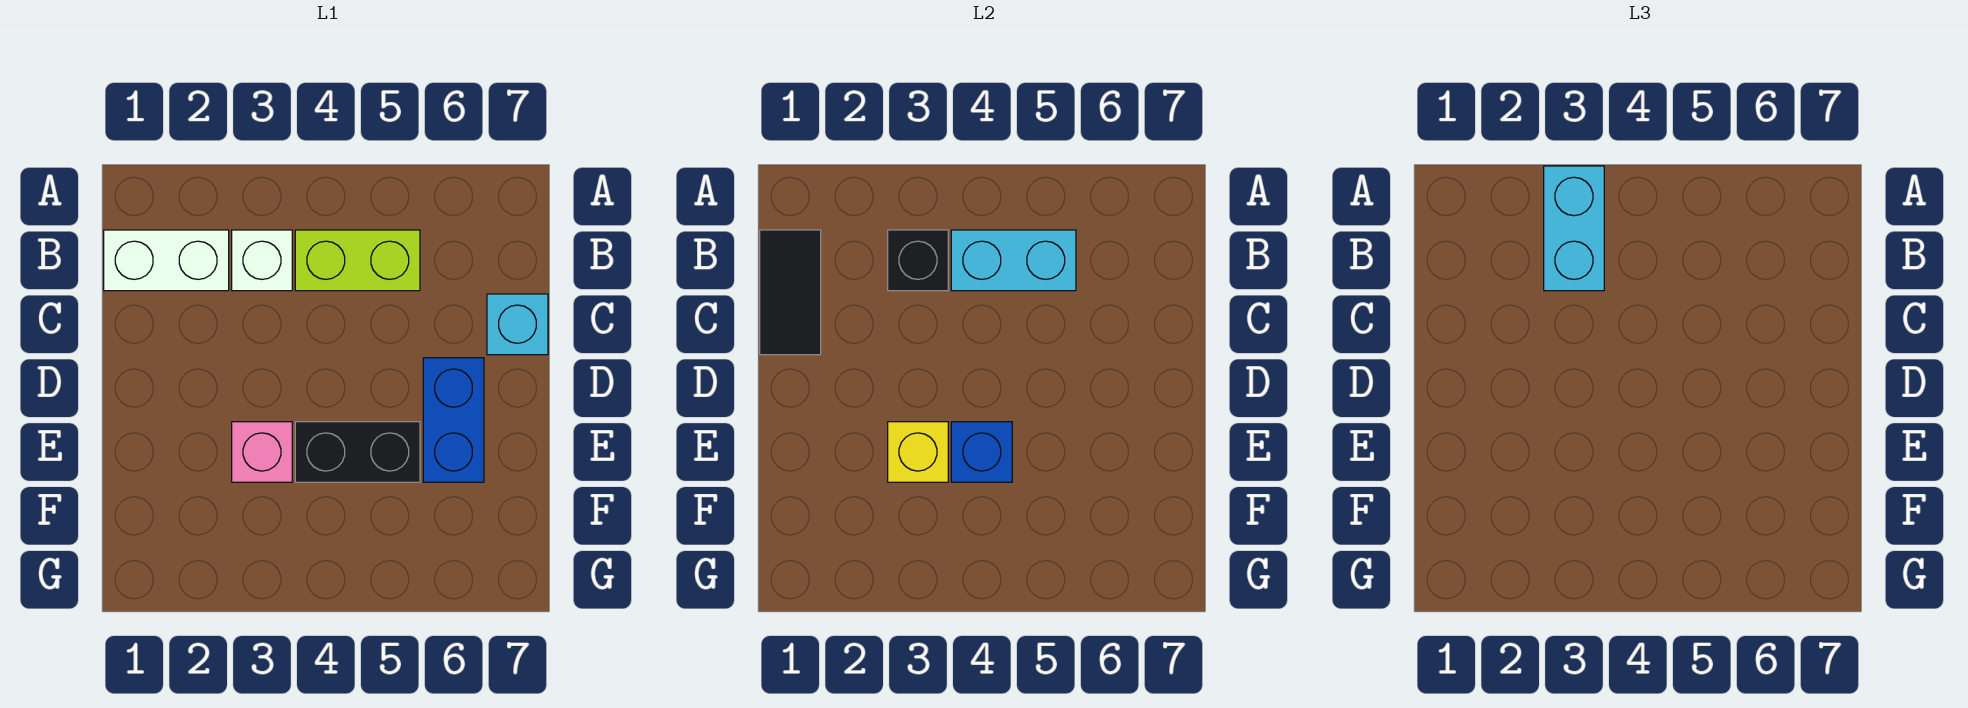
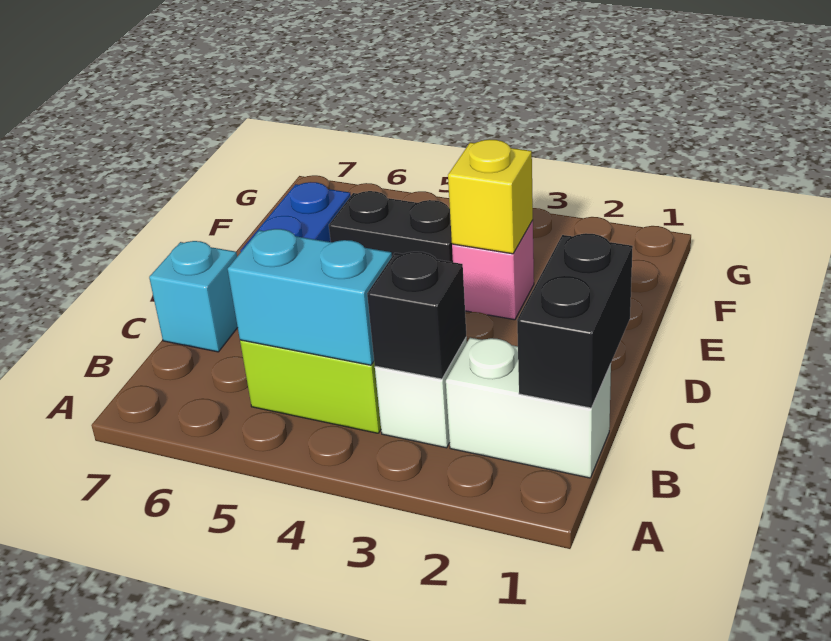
cyan brick A3:B3 level 3 -> none
black tile B1:C1 level 2 -> black brick B1:C1 level 2
blue brick E4 level 2 -> none

